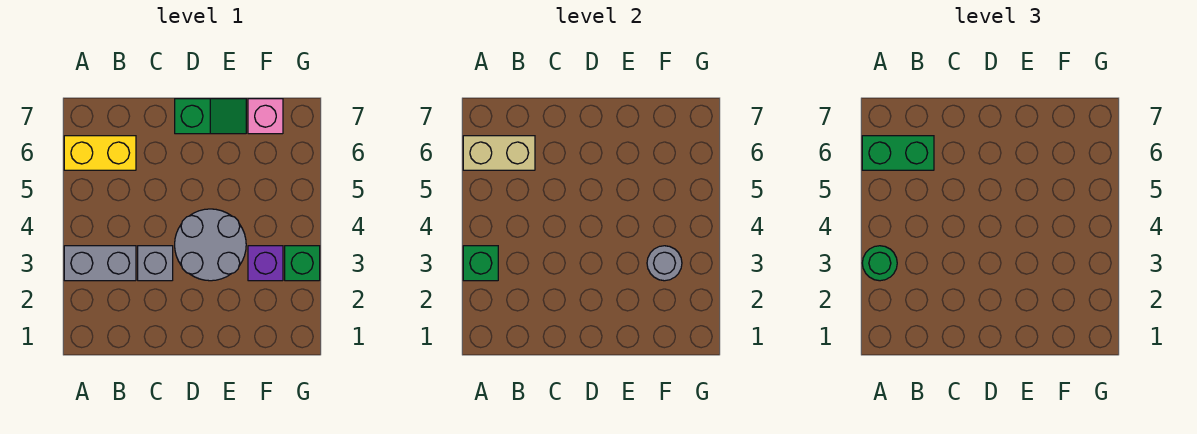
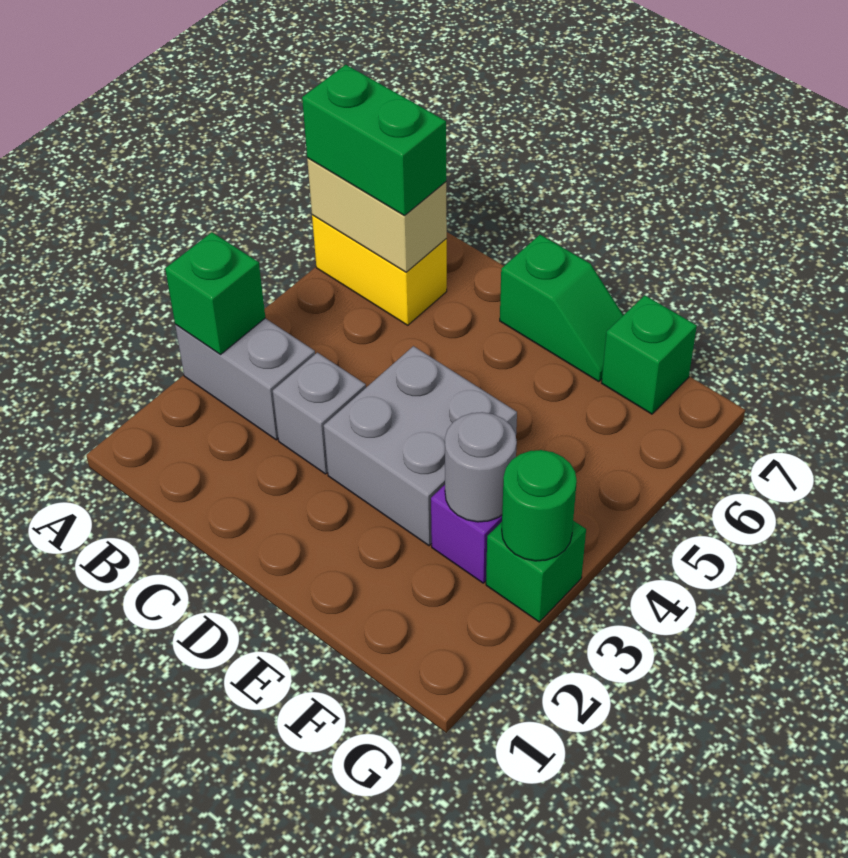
green round brick A3 level 3 -> green round brick G3 level 2
grey round brick D3:E4 level 1 -> grey brick D3:E4 level 1
pink brick F7 level 1 -> green brick F7 level 1

